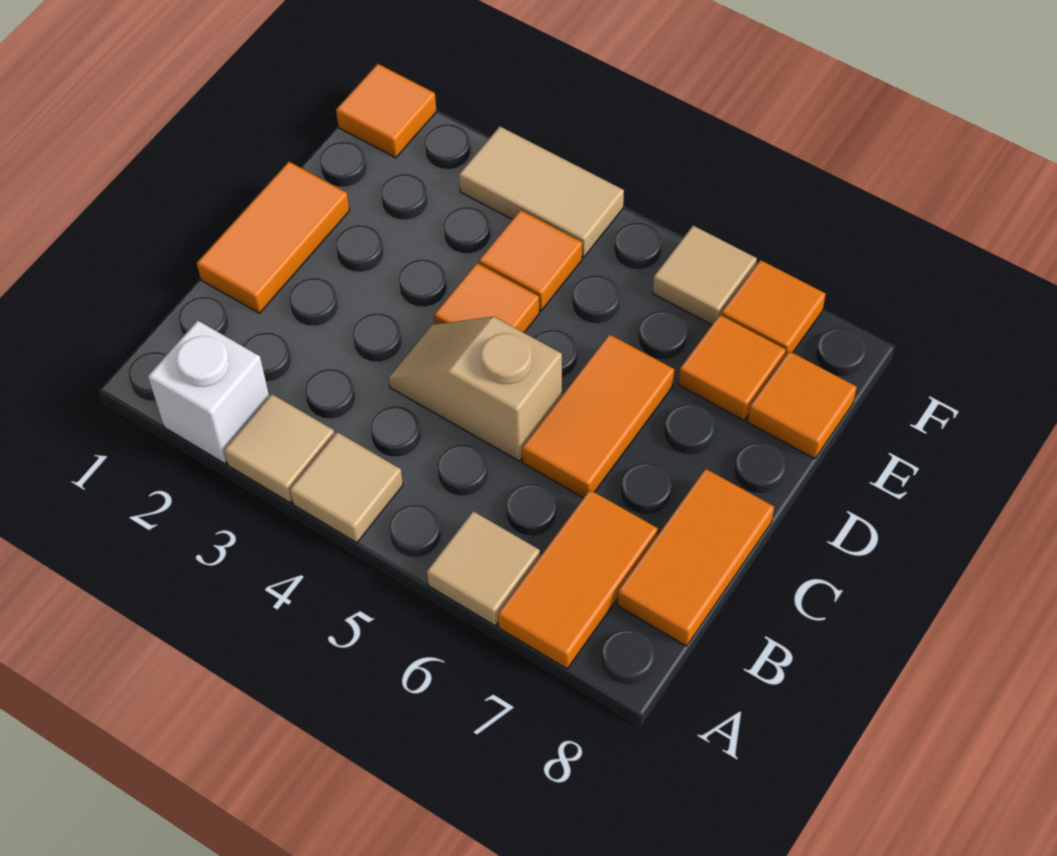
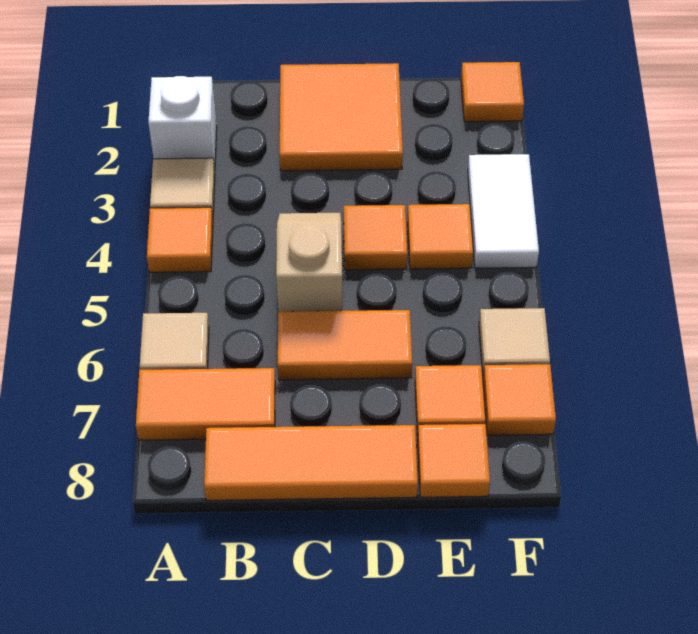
tan tile A4 level 1 -> orange tile A4 level 1
orange tile B8:C8 level 1 -> orange tile B8:D8 level 1
orange tile C1:D1 level 1 -> orange tile C1:D2 level 1
tan tile F3:F4 level 1 -> white tile F3:F4 level 1

